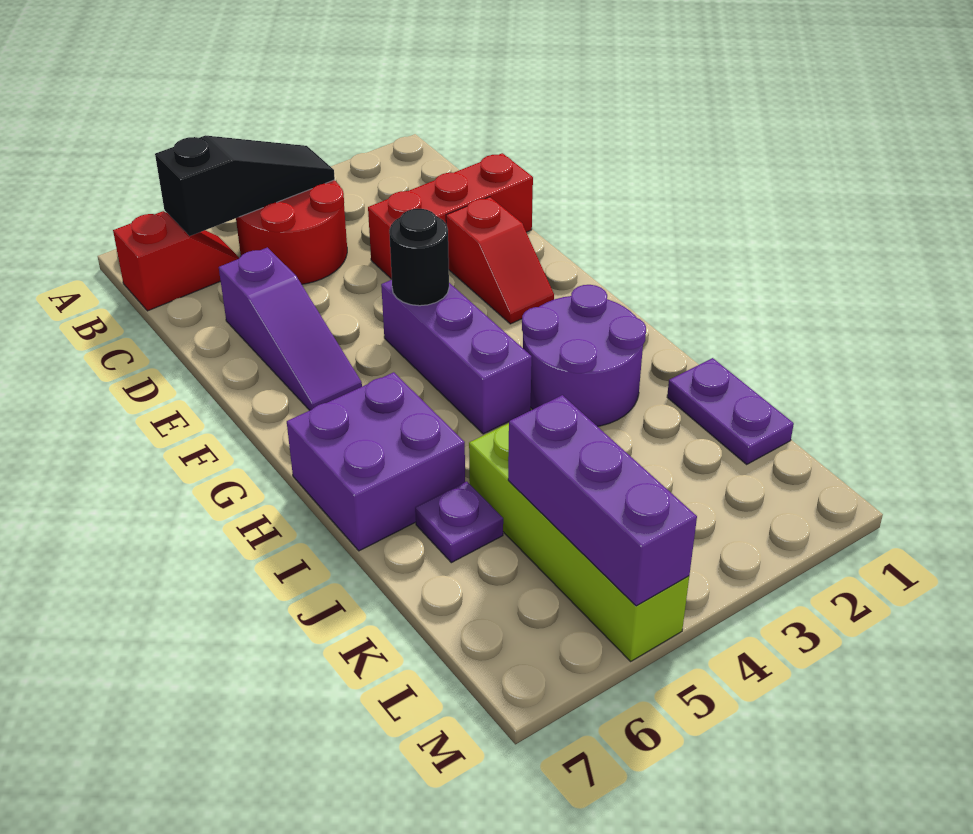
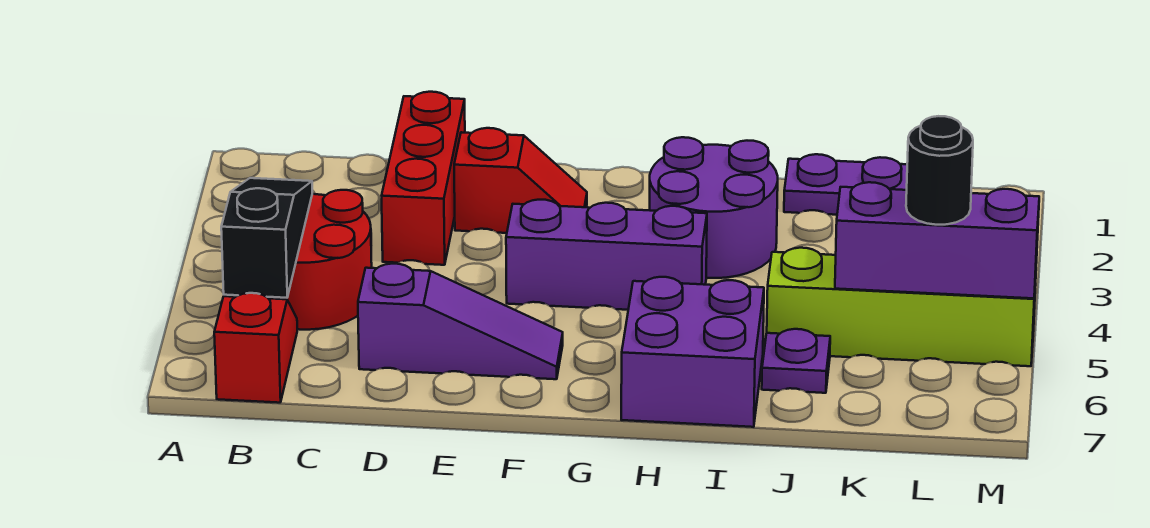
black round brick F4 level 2 -> black round brick L5 level 3

